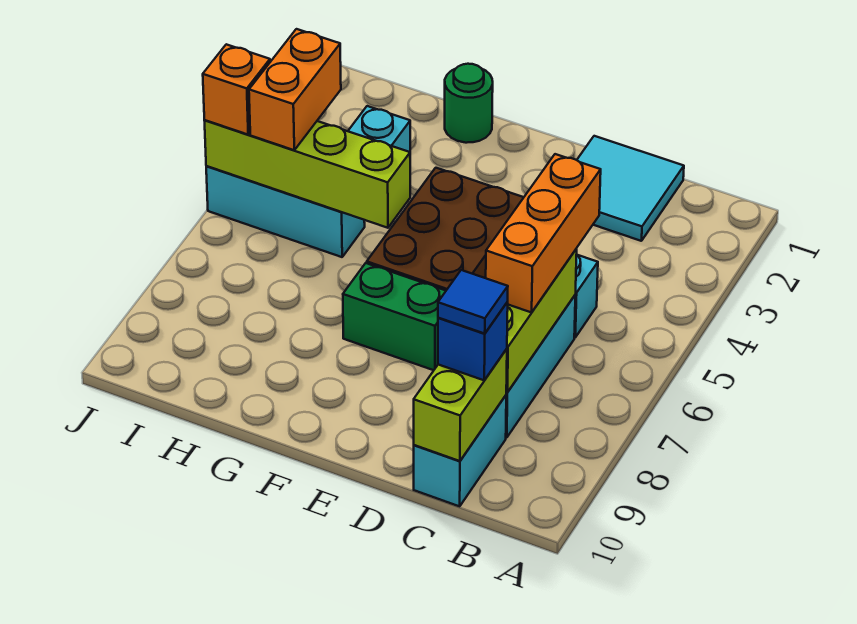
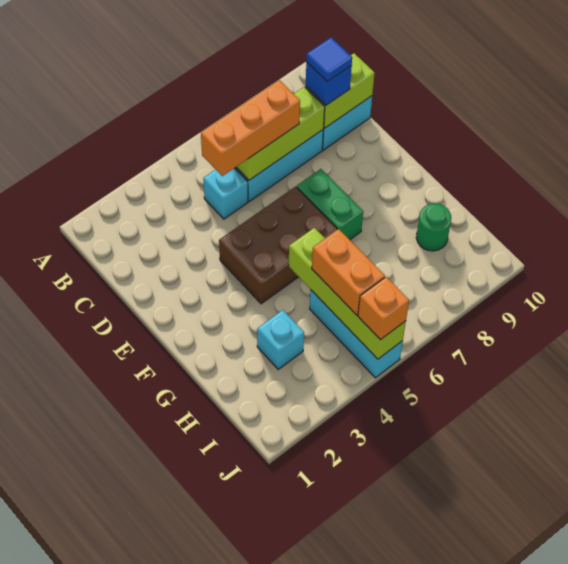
cyan tile C1:D2 level 1 -> none
green round brick G1 level 1 -> green round brick H9 level 1
orange brick I4:I5 level 3 -> orange brick H5:I5 level 3

